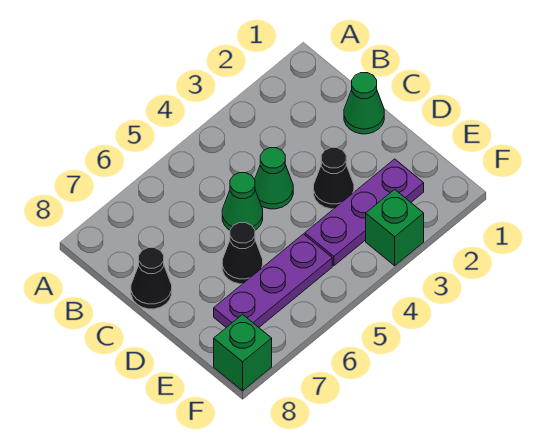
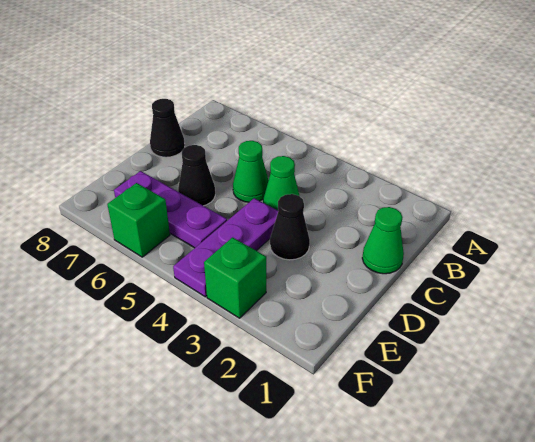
purple plate E2:E4 level 1 -> purple plate D4:F4 level 1
green brick F8 level 1 -> green brick F6 level 1

